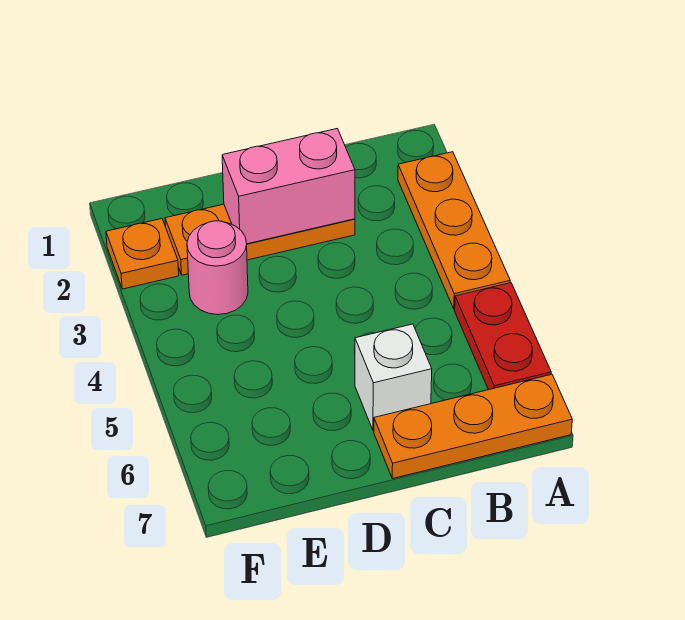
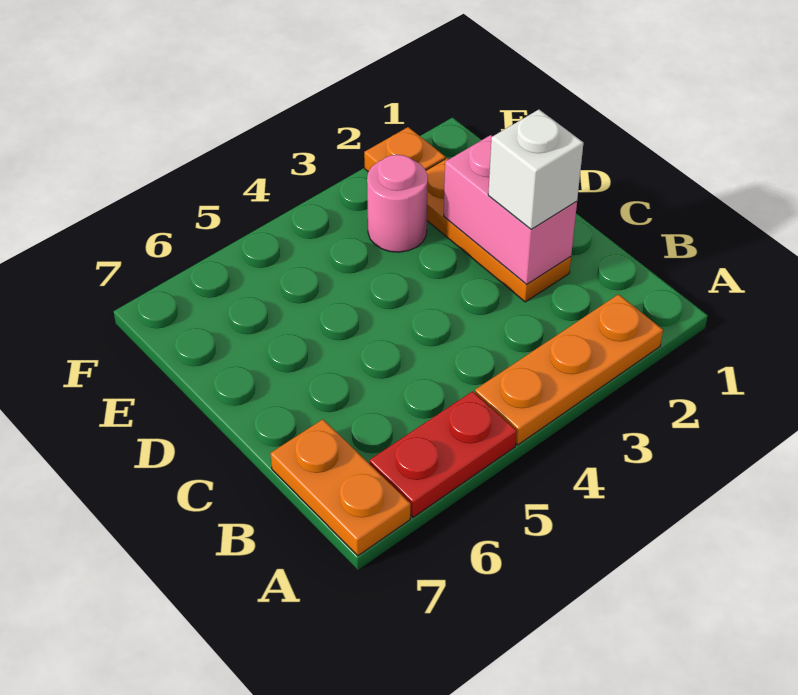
orange plate A7:C7 level 1 -> orange plate A7:B7 level 1
white brick C6 level 1 -> white brick C2 level 3

